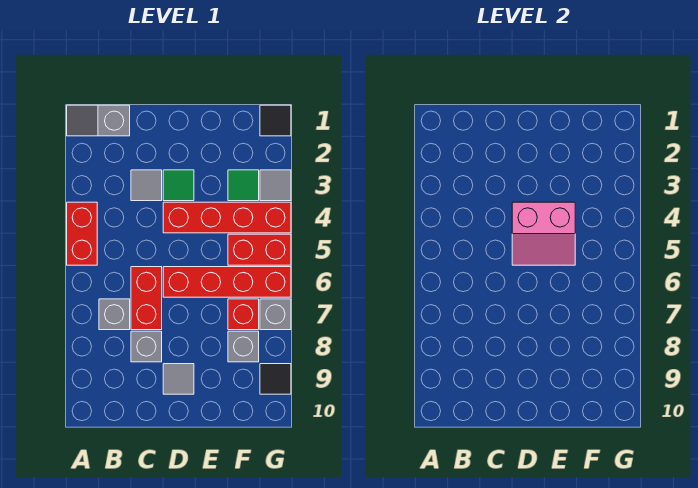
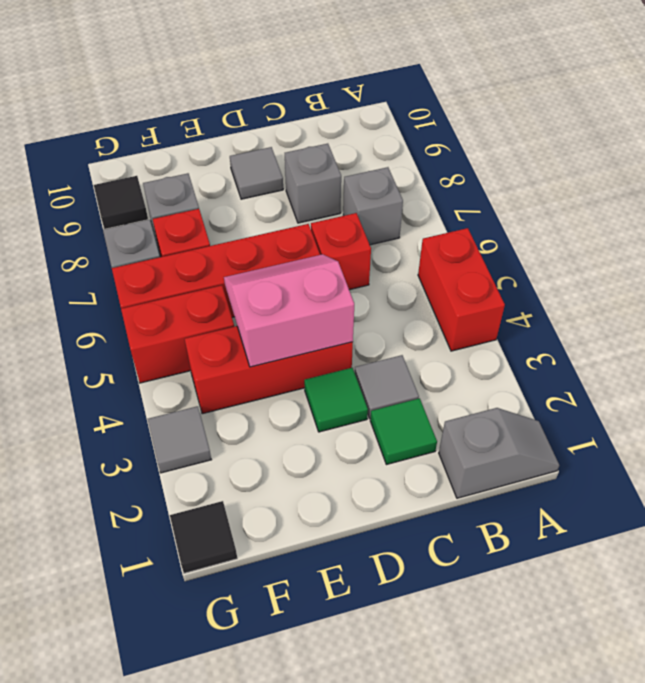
red brick C6:C7 level 1 -> red brick C6 level 1
red brick D4:G4 level 1 -> red brick D4:F4 level 1
green tile F3 level 1 -> green tile C2 level 1

